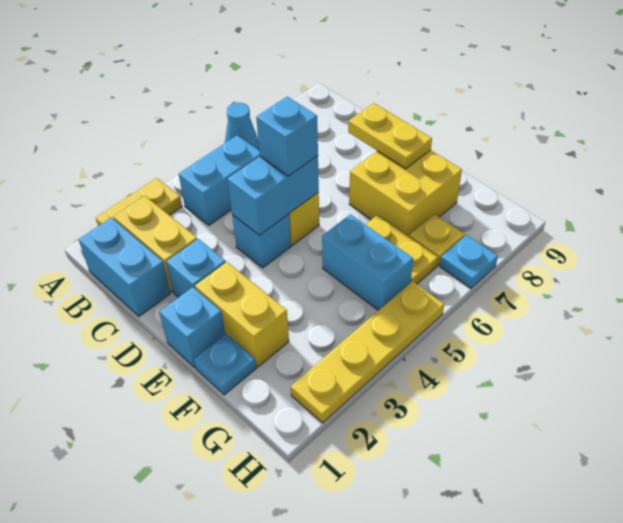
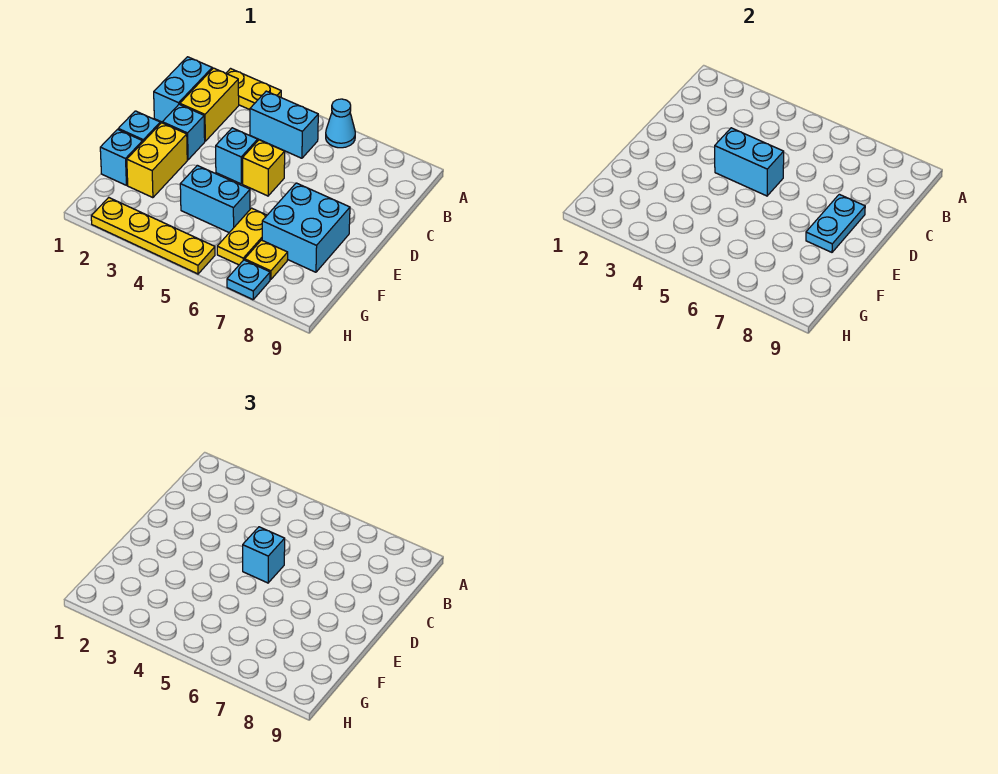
yellow plate D8:E8 level 2 -> cyan plate D8:E8 level 2
yellow brick E7:F8 level 1 -> cyan brick E7:F8 level 1
cyan plate F1 level 1 -> cyan brick F1 level 1
cyan brick F5:G5 level 1 -> cyan brick F4:F5 level 1

